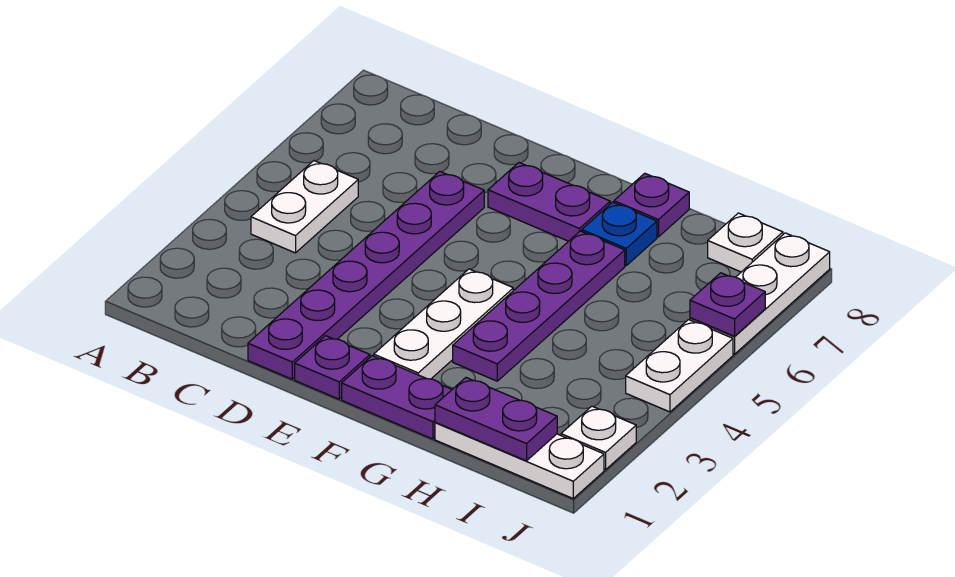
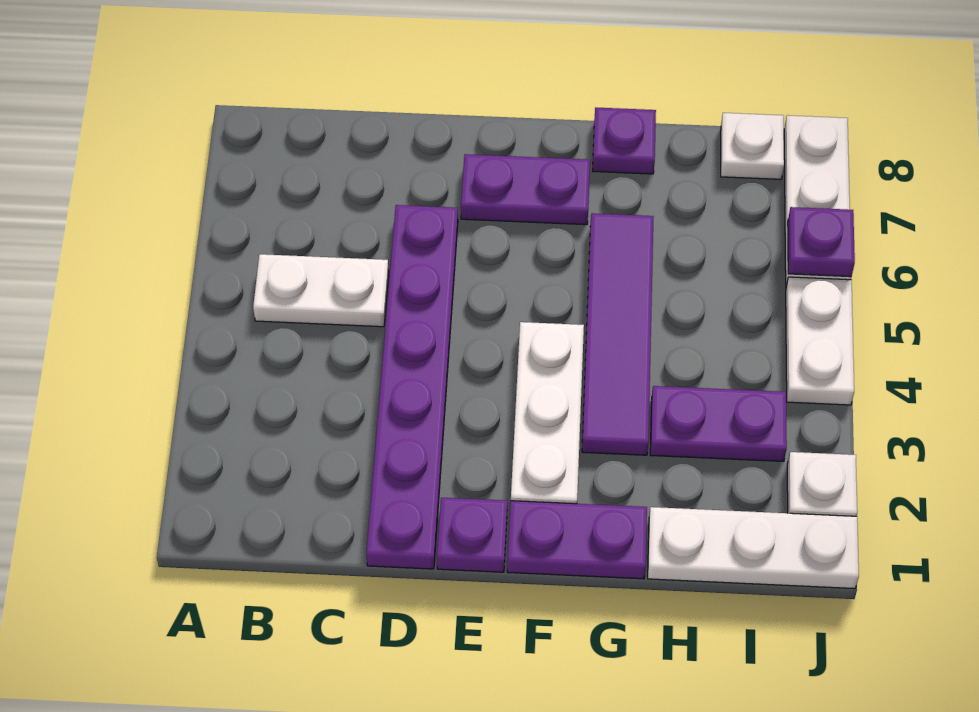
white plate B4:B5 level 1 -> white plate B5:C5 level 1
purple plate G3:G6 level 1 -> purple tile G3:G6 level 1
blue plate G7 level 1 -> none
purple plate H1:I1 level 2 -> purple plate H3:I3 level 1

